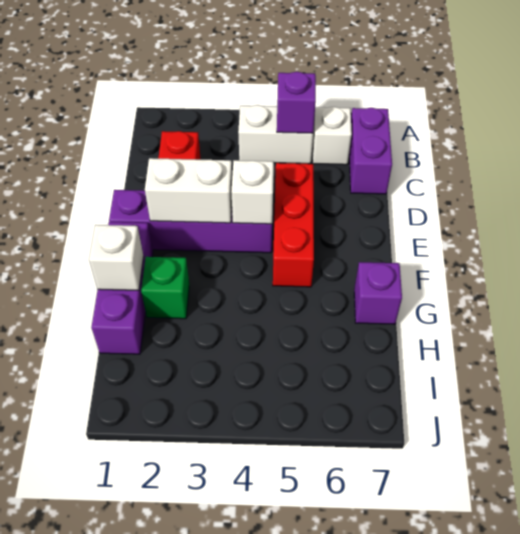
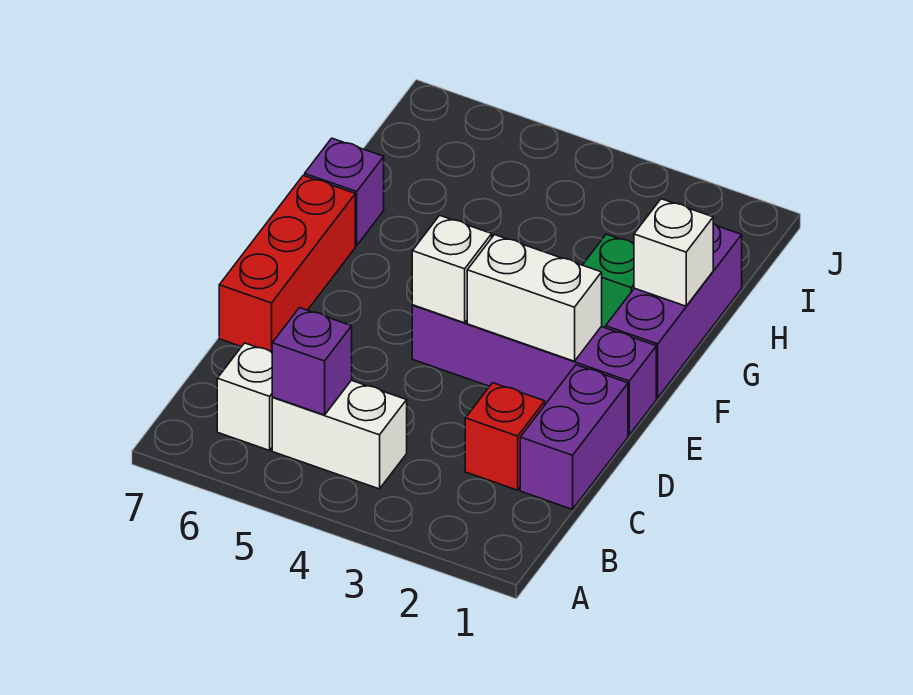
purple brick B7:C7 level 1 -> purple brick C1:D1 level 1
red brick D5:F5 level 1 -> red brick D7:F7 level 1

